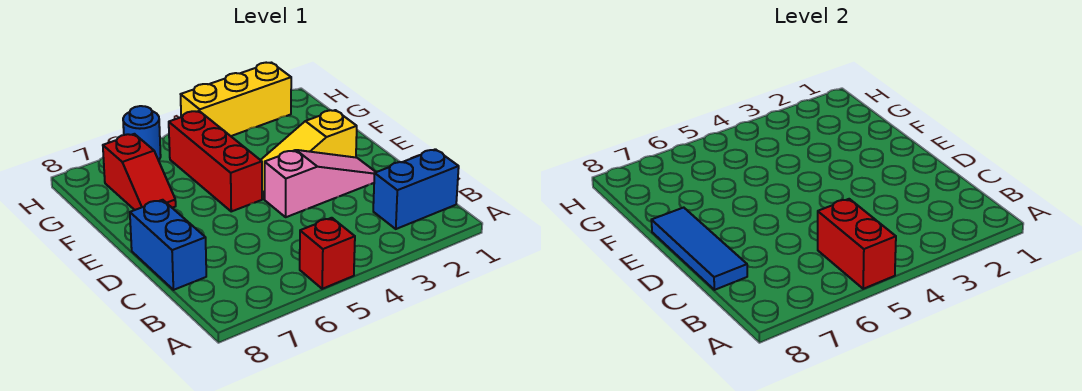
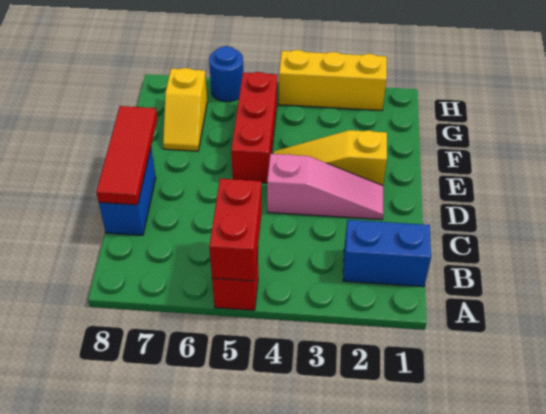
blue tile C8:E8 level 2 -> red tile C8:E8 level 2
red slope F7:G7 level 1 top G -> yellow slope F7:G7 level 1 top G

